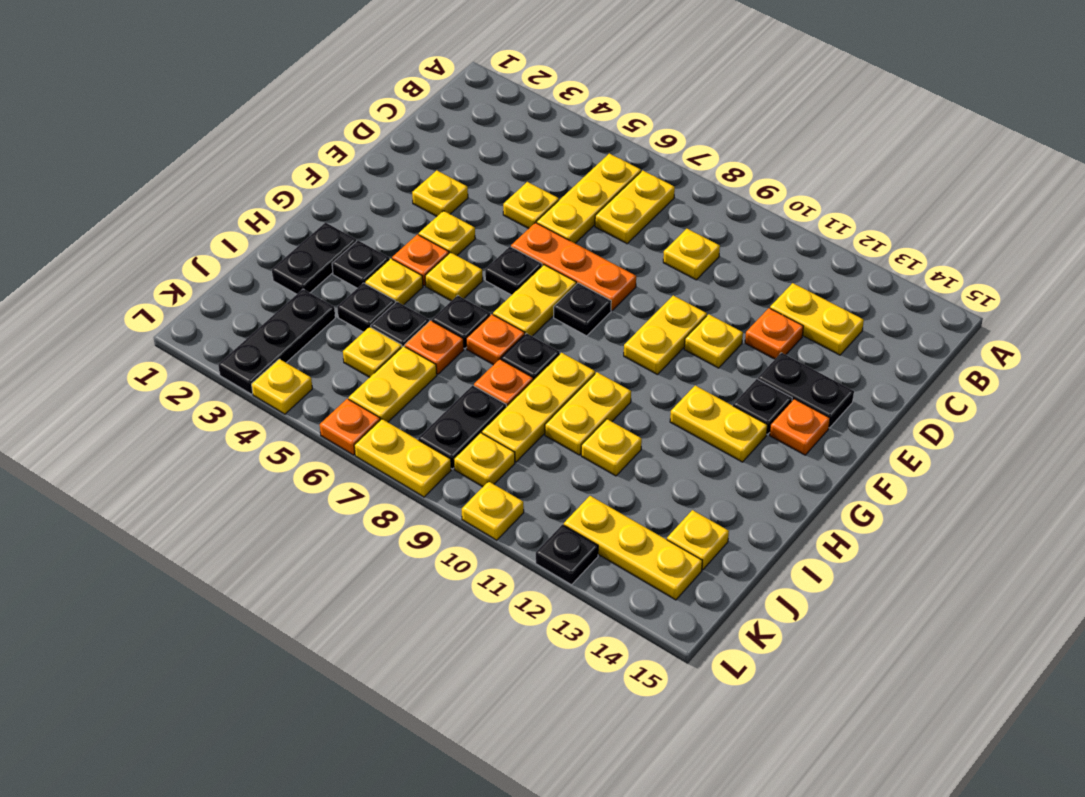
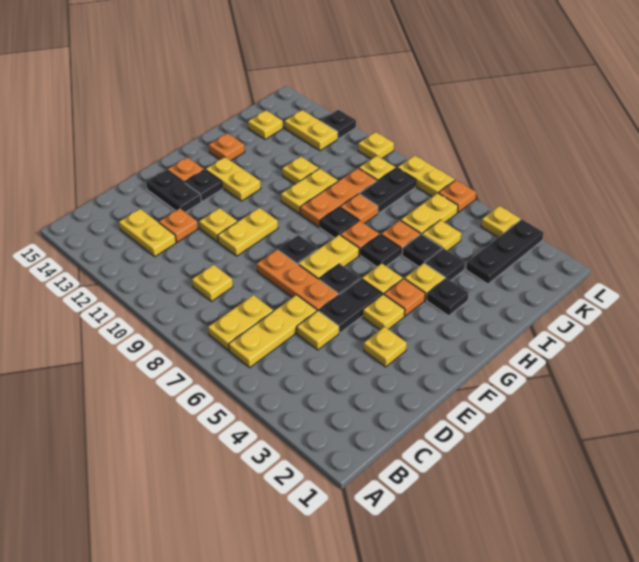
black plate H2:I2 level 1 -> black plate E5:F5 level 1
yellow plate H9:J9 level 1 -> orange plate H9:J9 level 1
none -> orange plate H14 level 1
yellow plate K12:K14 level 1 -> yellow plate K12:K13 level 1

